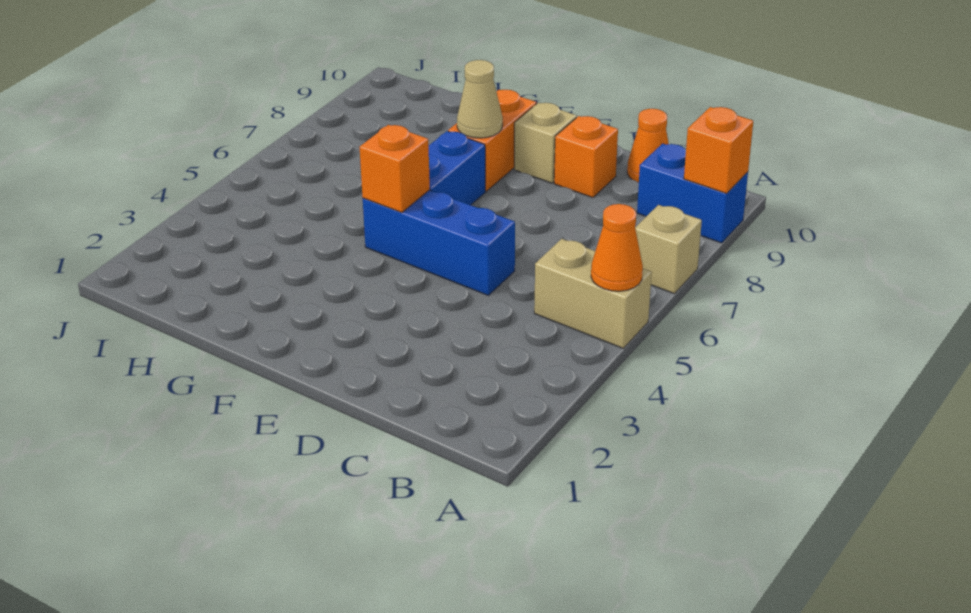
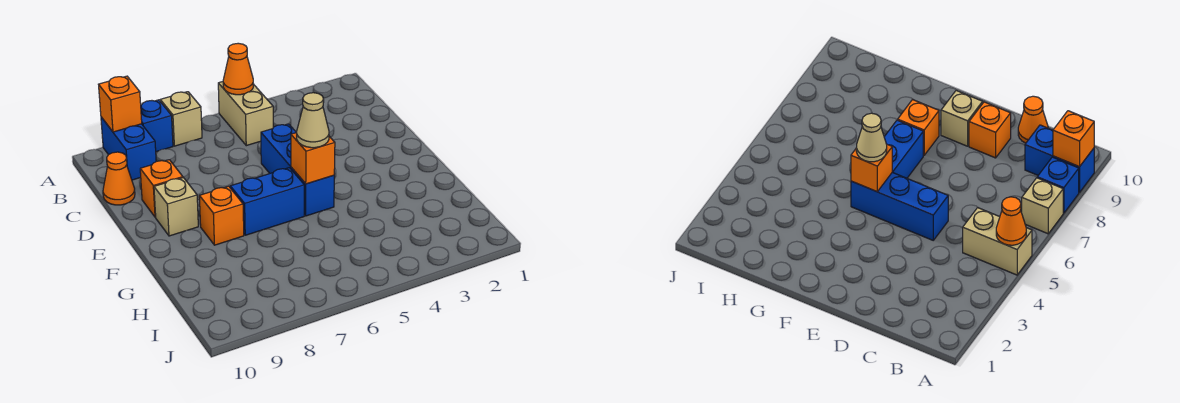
none -> blue brick A8 level 1
orange brick F8:F9 level 1 -> orange brick F8 level 1
tan cone F8 level 2 -> tan cone F5 level 3

